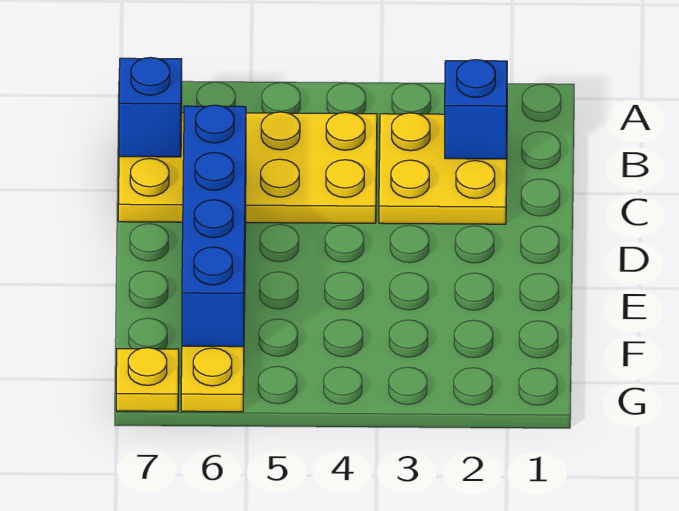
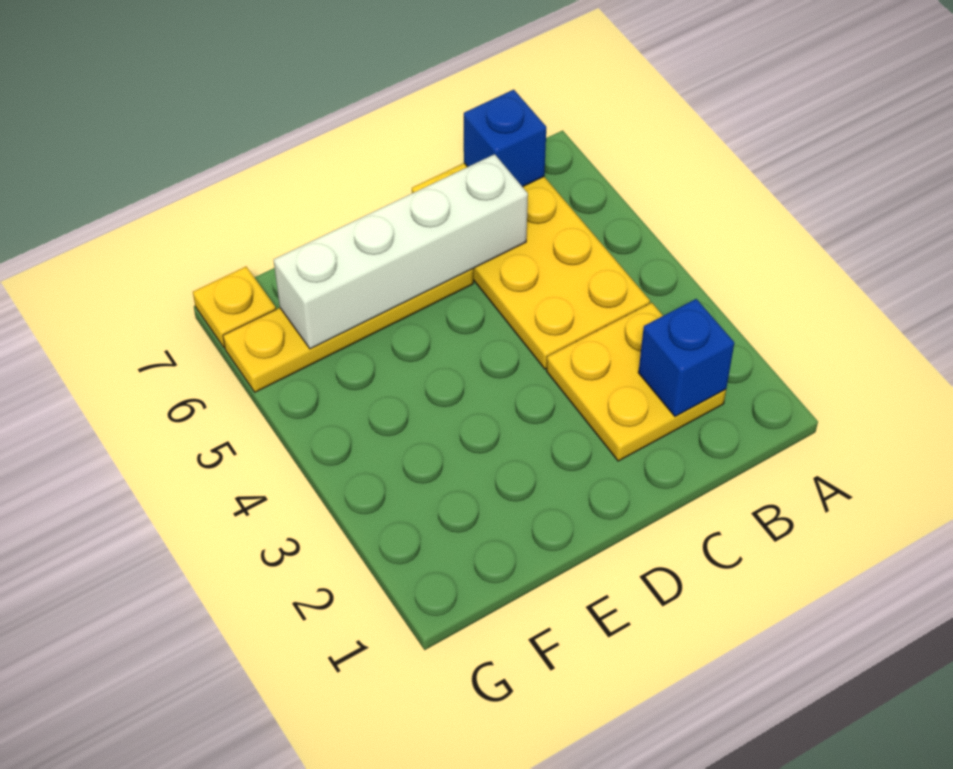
blue brick C6:F6 level 2 -> white brick C6:F6 level 2

